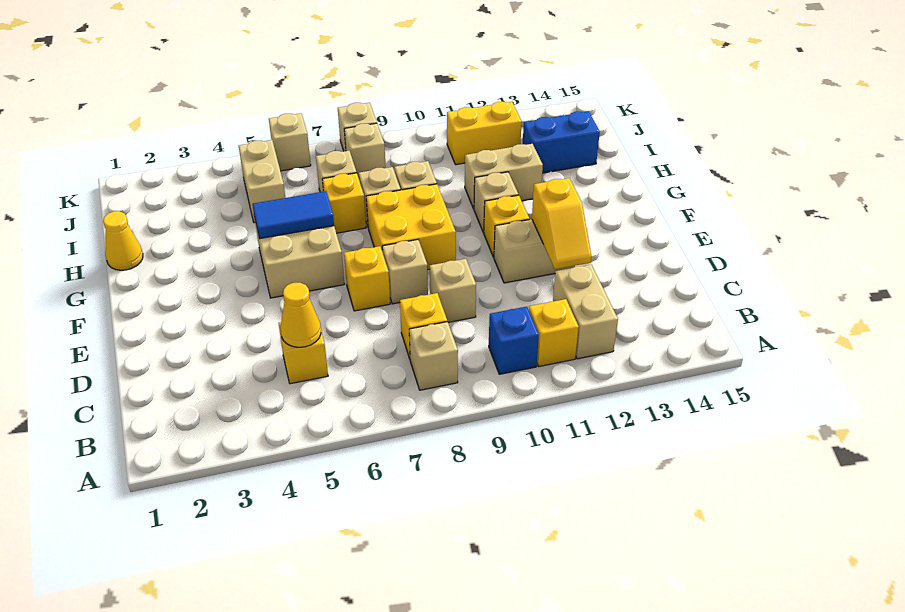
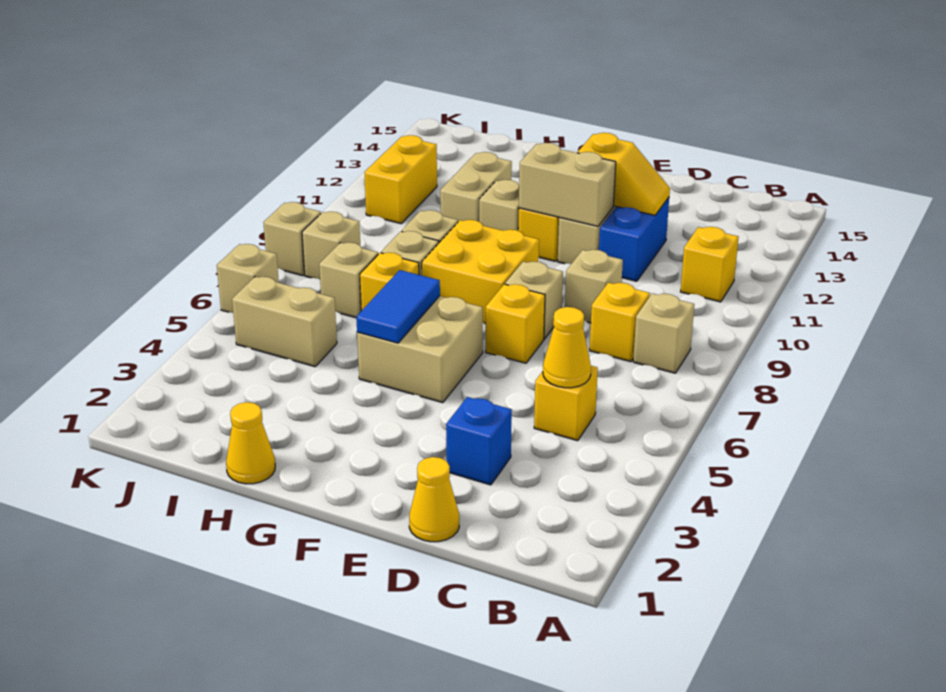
blue brick B10 level 1 -> blue brick D3 level 1
tan brick B12:C12 level 1 -> tan brick E11:F11 level 2
none -> yellow cone D1 level 1
blue brick I13:I14 level 1 -> blue brick D11:D12 level 1

